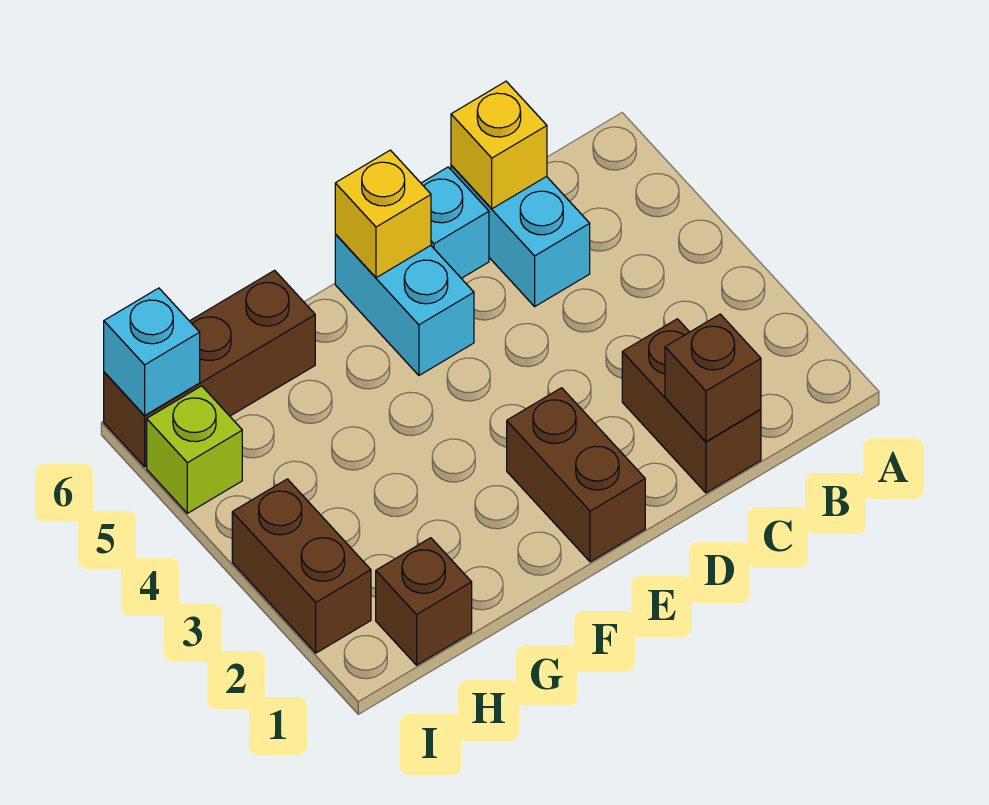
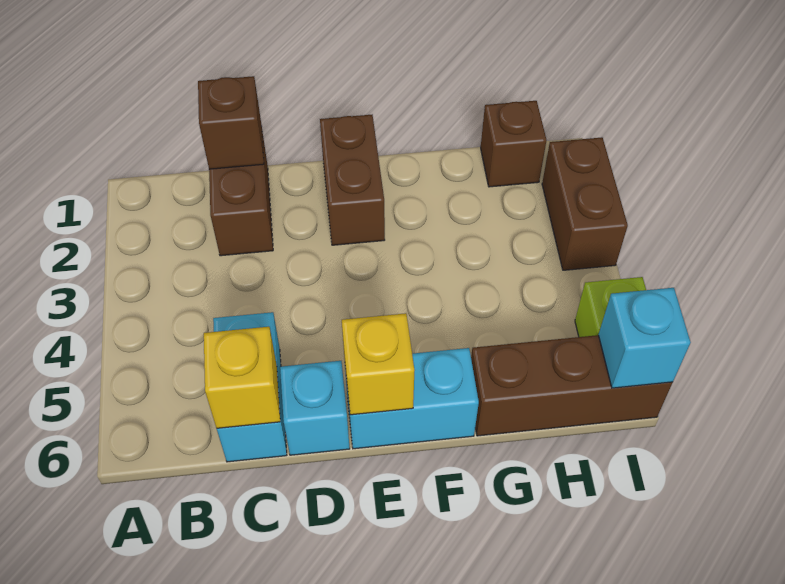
cyan brick E5:E6 level 1 -> cyan brick E6:F6 level 1

